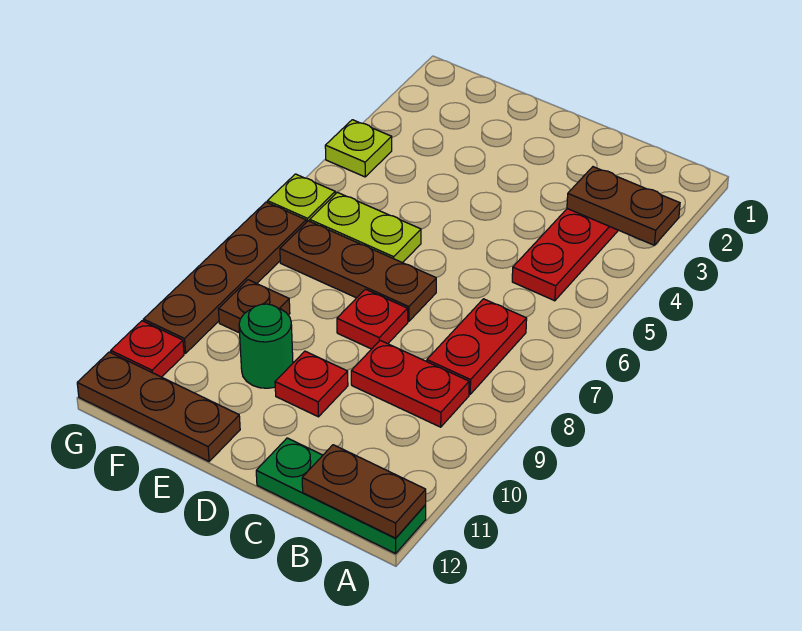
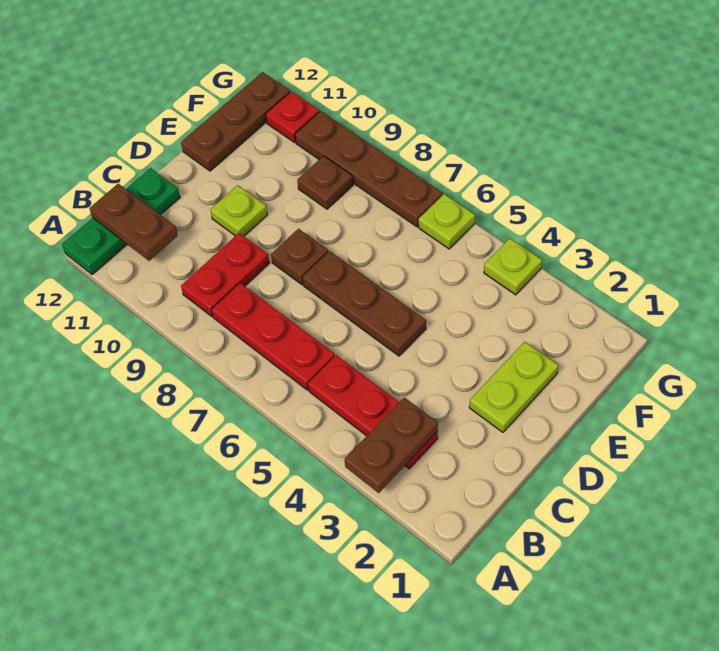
brown plate A12:B12 level 2 -> brown plate B11:B12 level 2
red plate B7:B8 level 1 -> red plate B6:B8 level 1
brown plate D7:F7 level 1 -> brown plate D5:D7 level 1
red plate D8 level 1 -> brown plate D8 level 1
red plate D10 level 1 -> lime plate D10 level 1
lime plate E6:F6 level 1 -> lime plate D2:E2 level 1
green round brick E10 level 1 -> none

